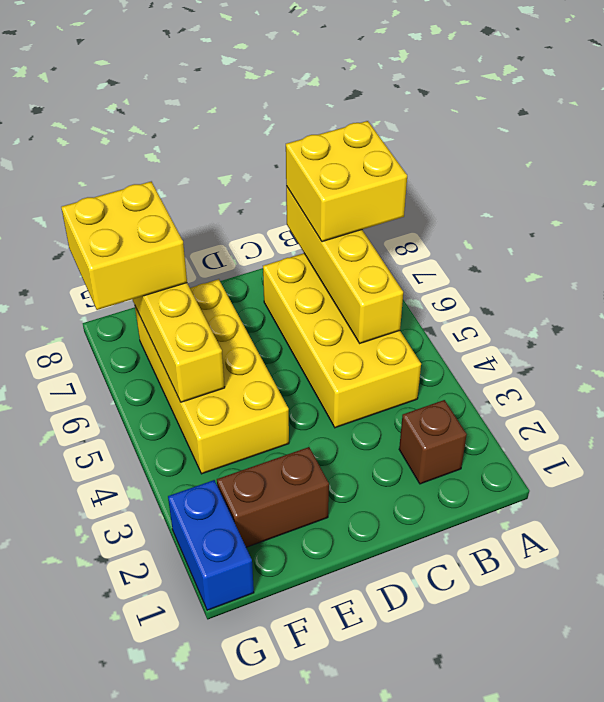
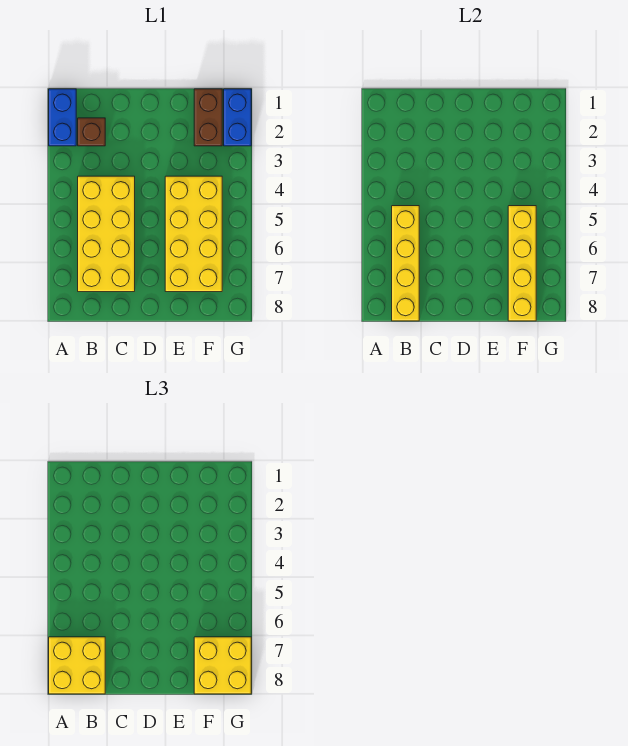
none -> blue brick A1:A2 level 1
brown brick E2:F2 level 1 -> brown brick F1:F2 level 1

